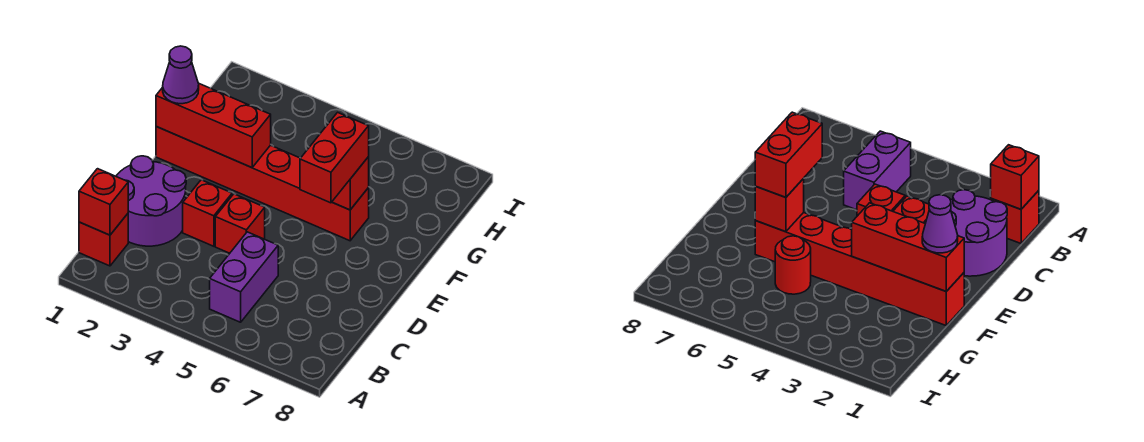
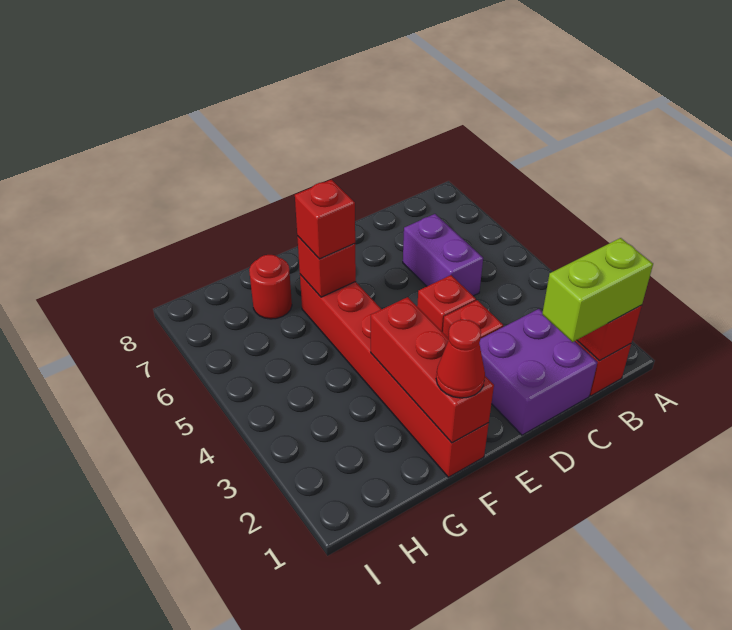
none -> lime brick B1:C1 level 3
purple brick B5:C5 level 1 -> purple brick C5:C6 level 1
purple round brick C1:D2 level 1 -> purple brick C1:D2 level 1
red brick E6:F6 level 3 -> red brick F6 level 3
purple cone F1 level 3 -> red cone F1 level 3
red round brick G5 level 1 -> red round brick G7 level 1

